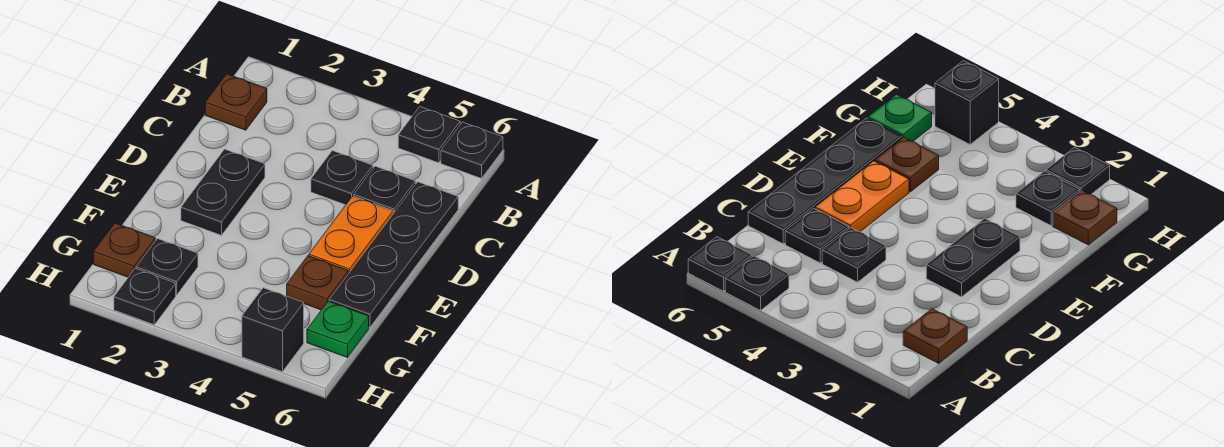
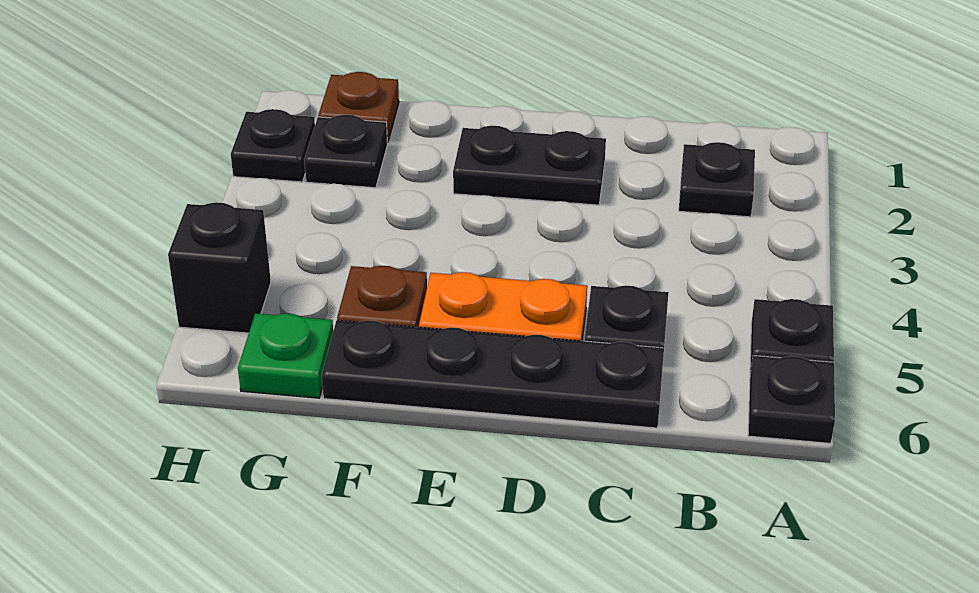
brown plate B1 level 1 -> none
black plate C4 level 1 -> black plate B2 level 1

